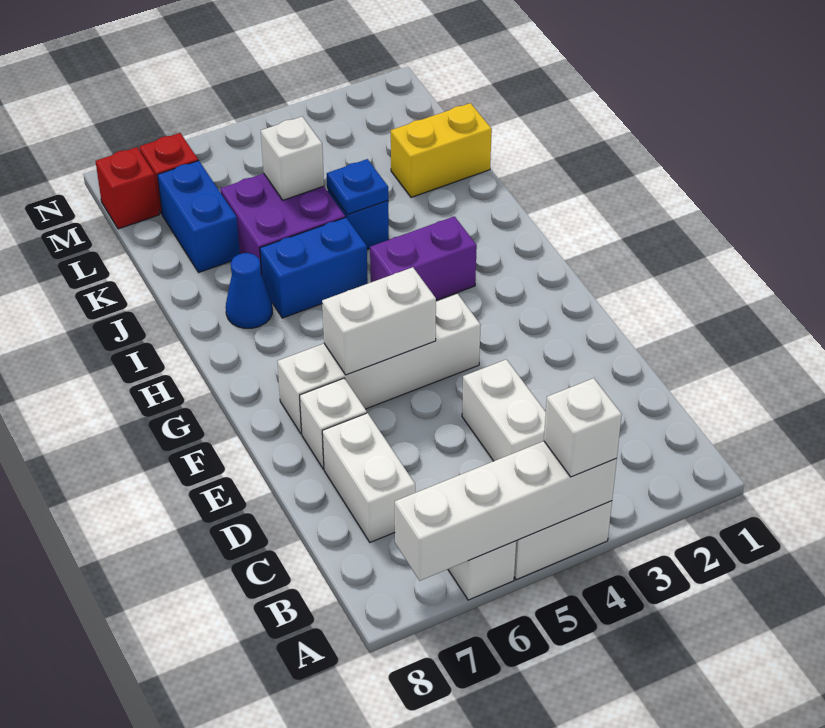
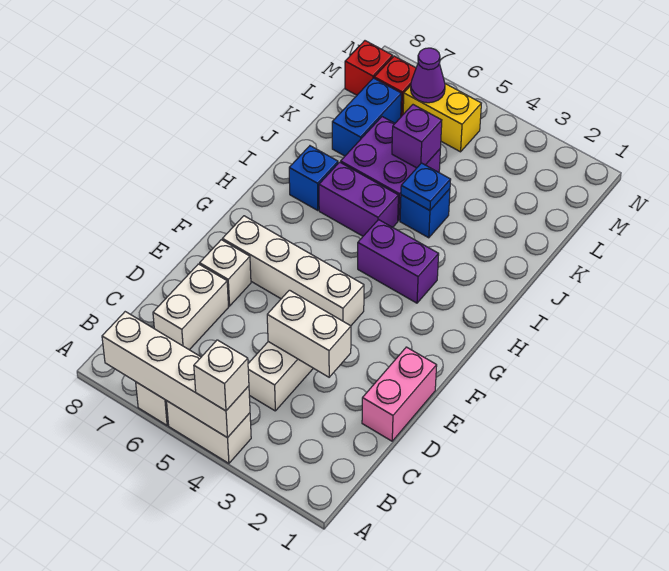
none -> pink brick D1:E1 level 1
white brick F5:F6 level 2 -> white brick D3:D4 level 2
blue brick I5:I6 level 1 -> purple brick I5:I6 level 1
blue cone I7 level 1 -> blue brick I7 level 1
yellow brick K1:K2 level 1 -> yellow brick M5:M6 level 1
white brick K5 level 2 -> purple brick K5 level 2
none -> purple cone M6 level 2

